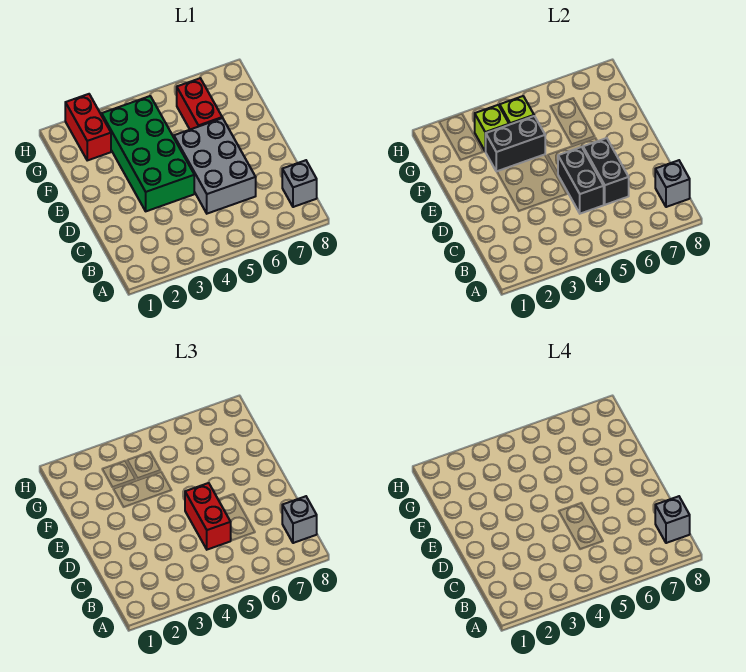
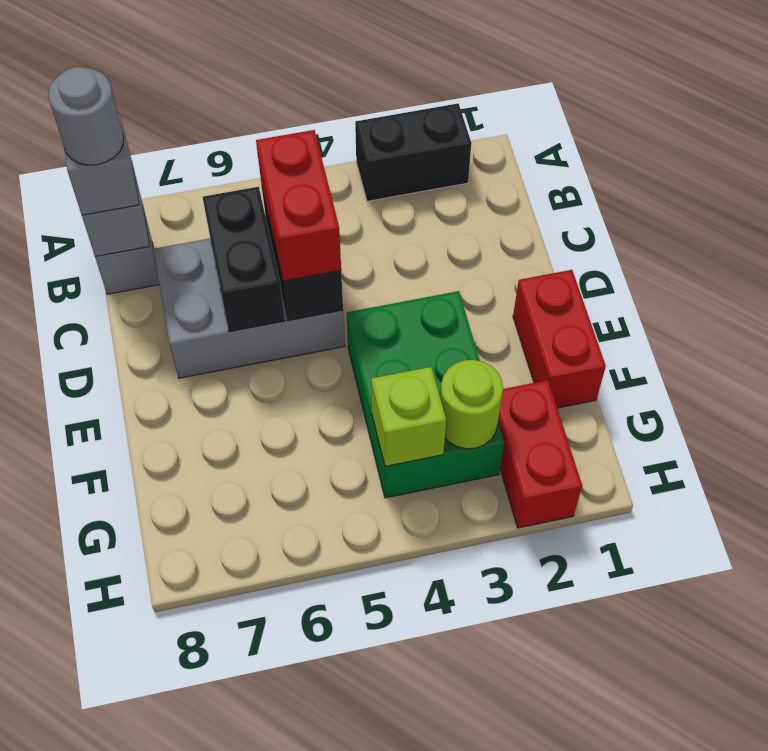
grey brick B8 level 4 -> grey round brick B8 level 4
grey brick C5:E6 level 1 -> grey brick C5:D7 level 1
green brick D3:G4 level 1 -> green brick E3:G4 level 1
black brick F3:F4 level 2 -> black brick A2:A3 level 1
red brick F6:G6 level 1 -> red brick E1:F1 level 1
lime brick G3 level 2 -> lime round brick G3 level 2

